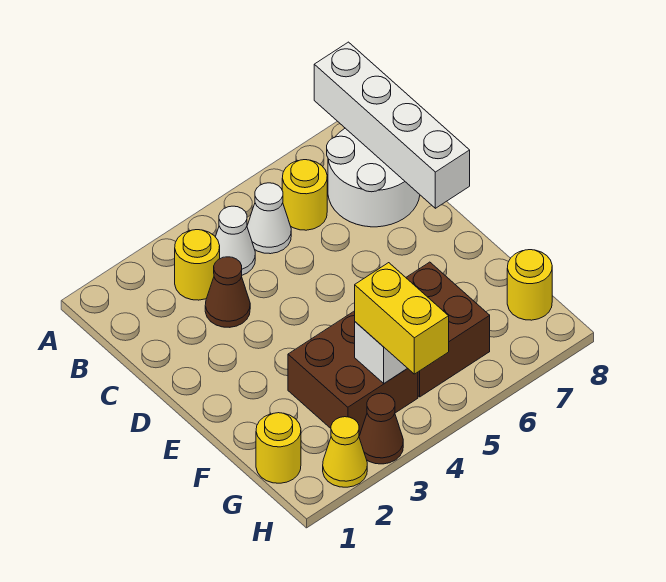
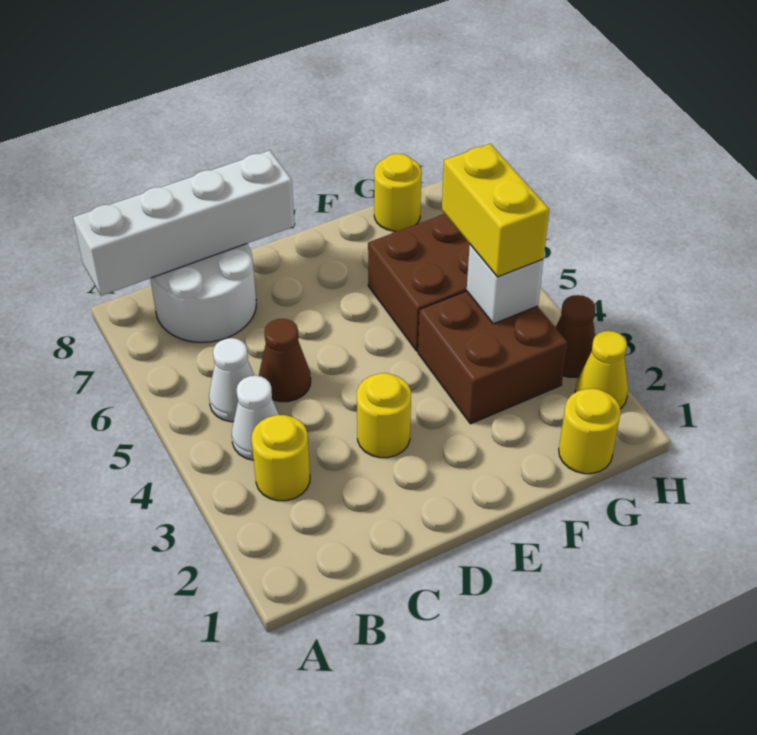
yellow round brick B6 level 1 -> yellow round brick D3 level 1
brown cone C3 level 1 -> brown cone C5 level 1
yellow brick G4:H4 level 3 -> yellow brick G4:G5 level 3

